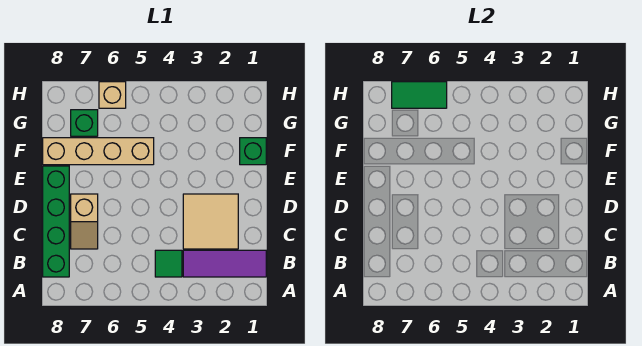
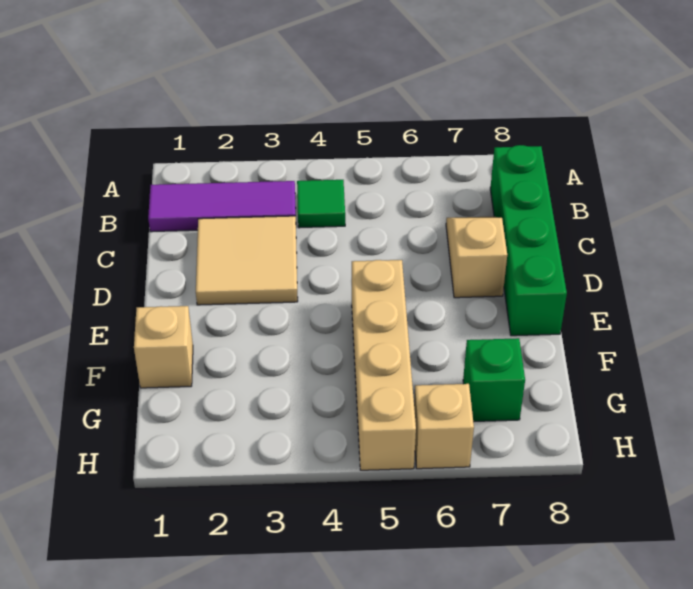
green brick F1 level 1 -> tan brick F1 level 1
tan brick F5:F8 level 1 -> tan brick E5:H5 level 1
green tile H6:H7 level 2 -> none

